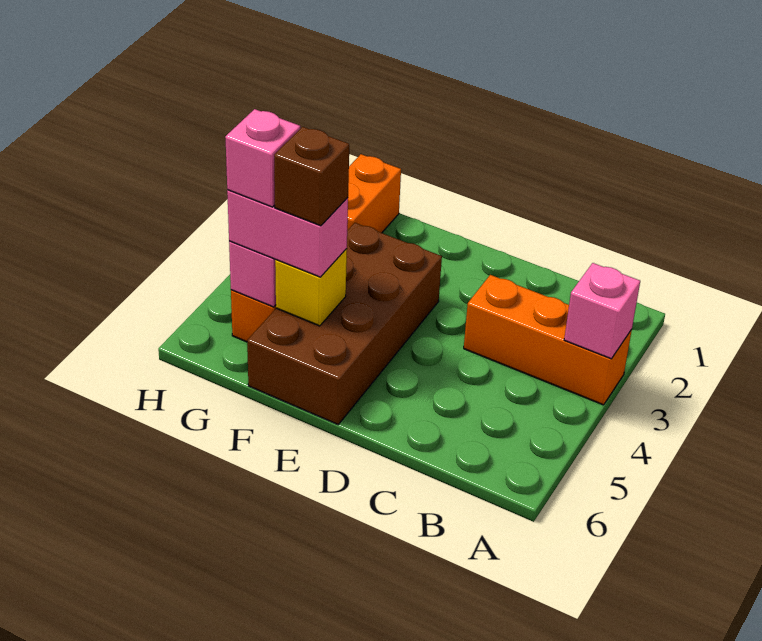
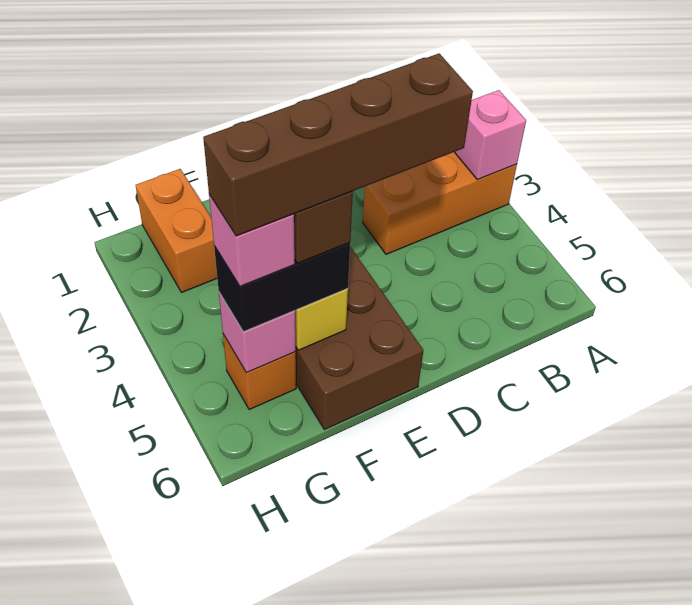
none -> brown brick D5:G5 level 5
pink brick F5:G5 level 3 -> black brick F5:G5 level 3

